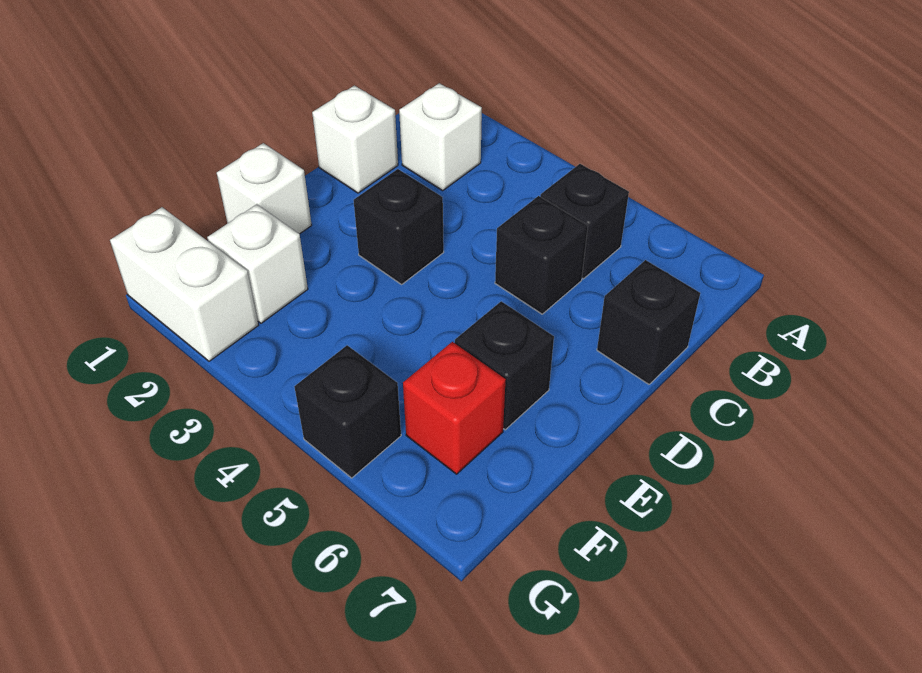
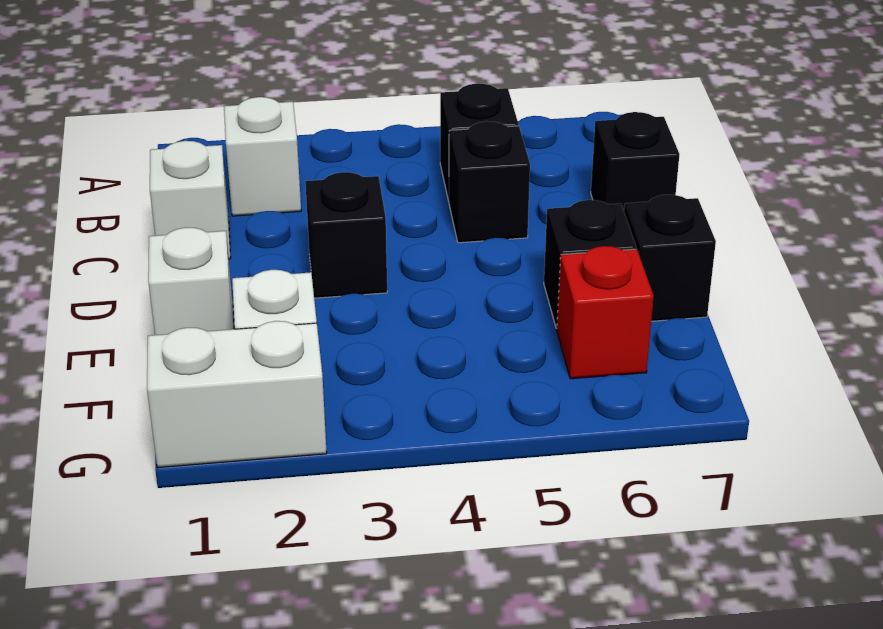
black brick G5 level 1 -> black brick E7 level 1

